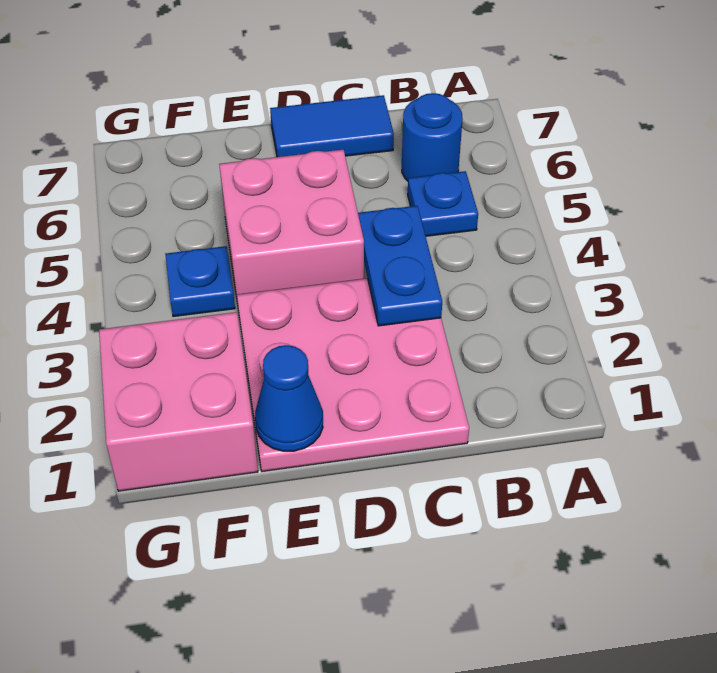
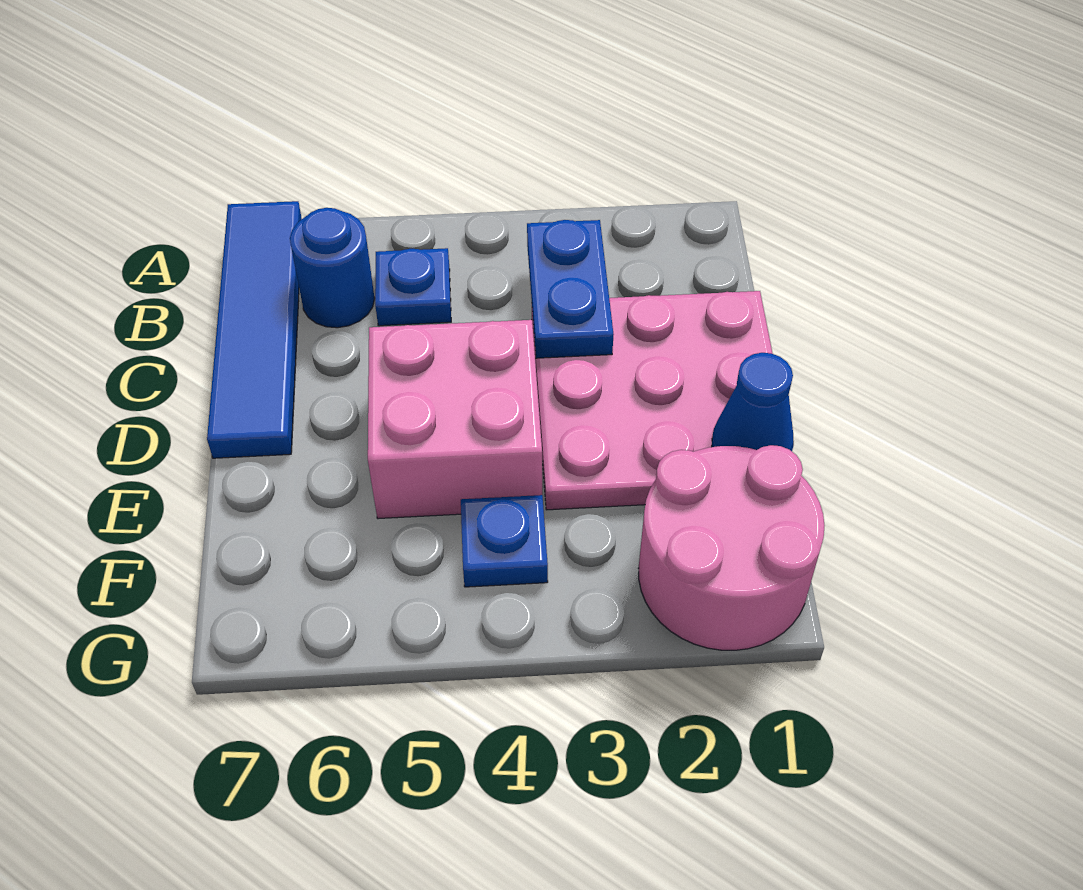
blue plate C3:C4 level 2 -> blue plate B3:C3 level 2
blue tile C7:D7 level 1 -> blue tile A7:D7 level 1
pink brick F1:G2 level 1 -> pink round brick F1:G2 level 1

